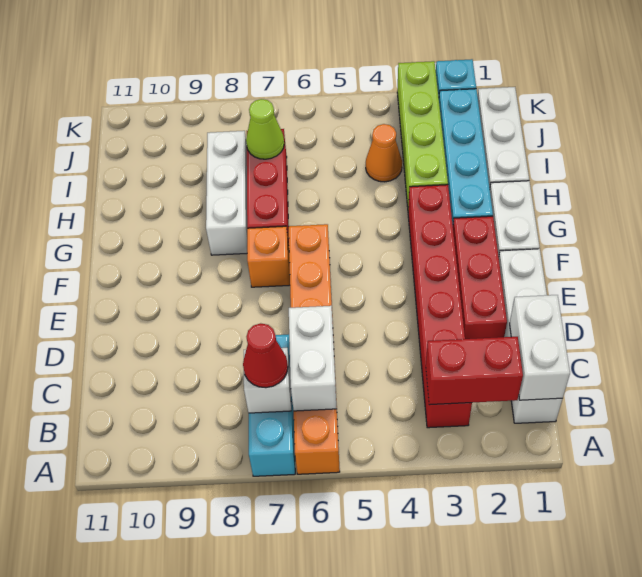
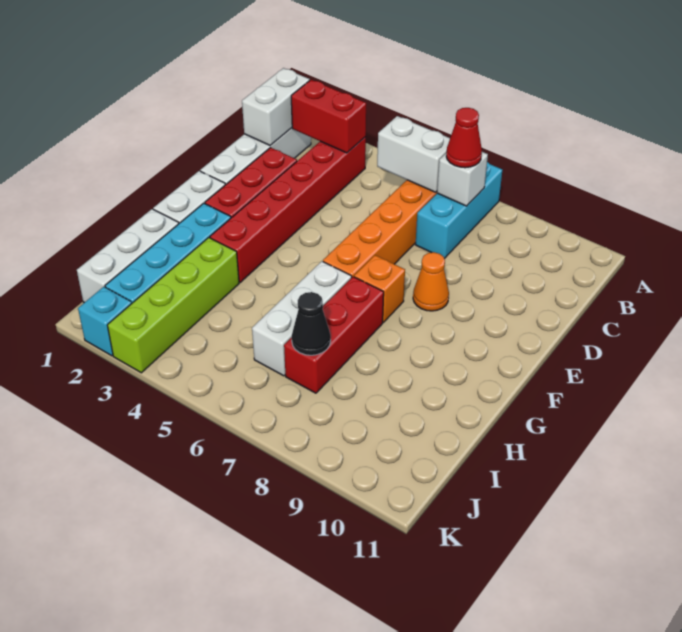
white brick B6:C6 level 2 -> white brick B5:B6 level 2
white brick G8:I8 level 1 -> white brick G6:I6 level 1
orange cone I4 level 1 -> orange cone E8 level 1
lime cone I7 level 2 -> black cone I7 level 2

